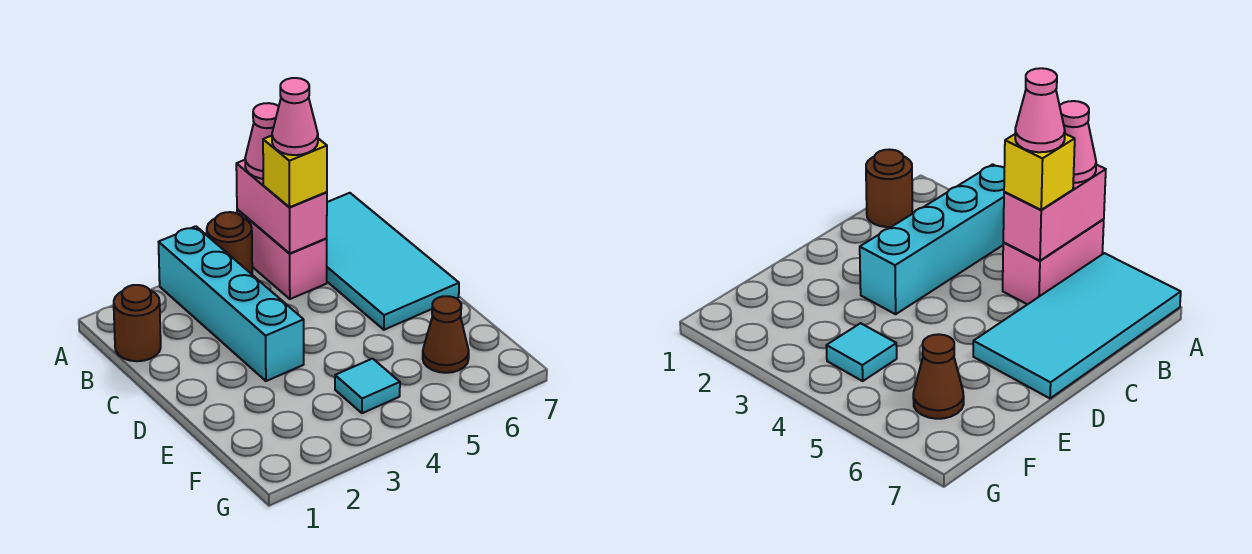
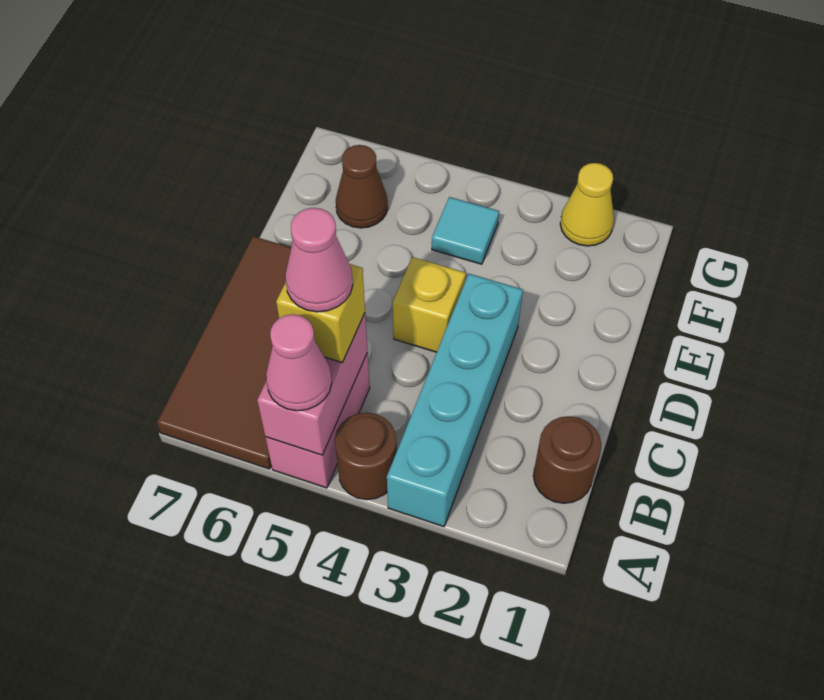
cyan tile A6:D7 level 1 -> brown tile A6:D7 level 1
none -> yellow brick D4 level 1
none -> yellow cone G2 level 1

